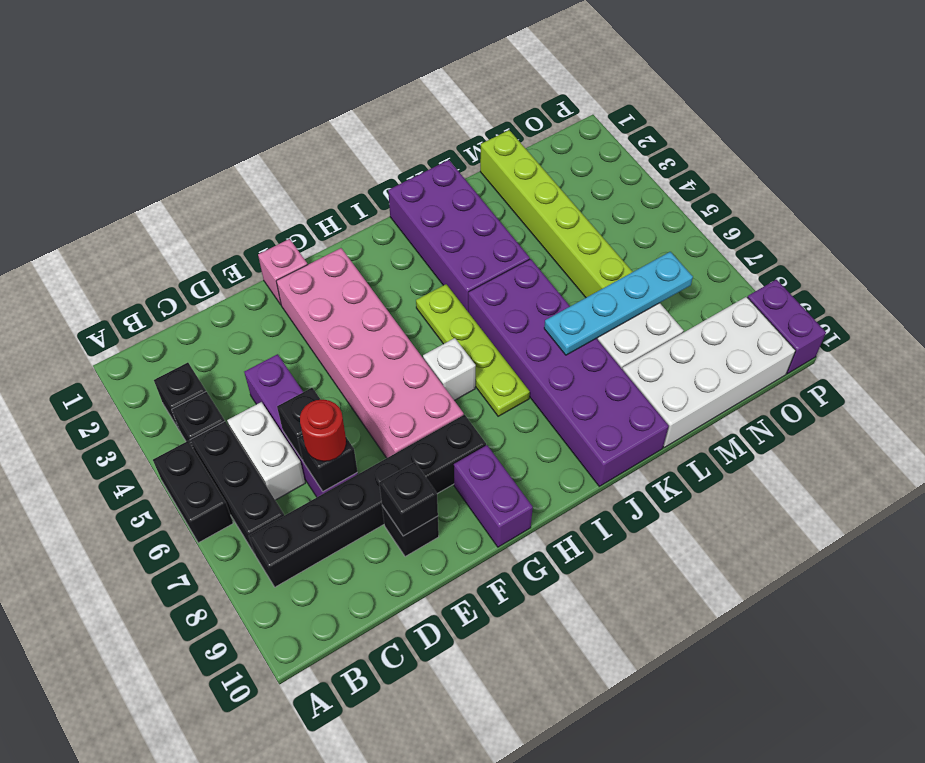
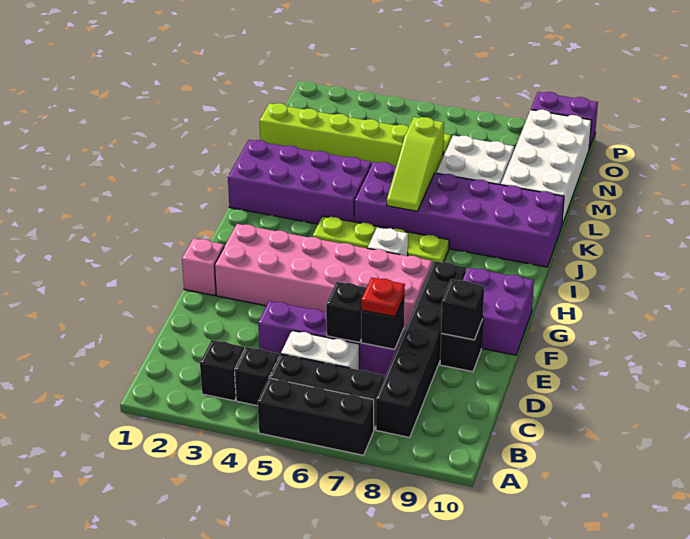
black brick A5:A6 level 1 -> black brick A5:A7 level 1
red round brick D7 level 3 -> red plate D7 level 3
purple brick G9:G10 level 1 -> purple brick F9:G10 level 1
none -> lime slope J6:L6 level 2 top L
cyan plate K7:N7 level 2 -> none

